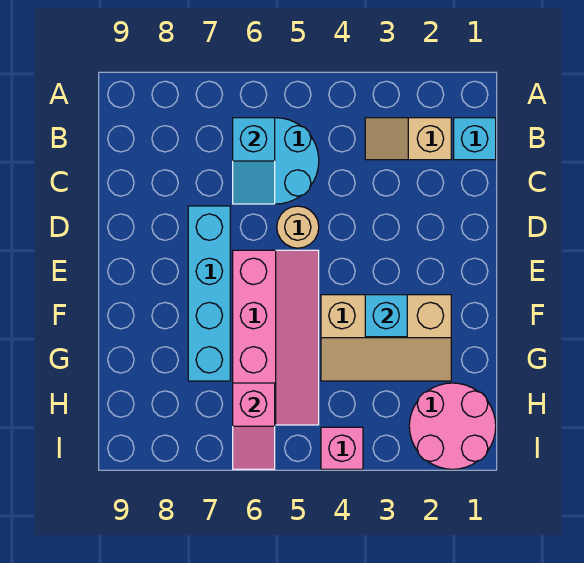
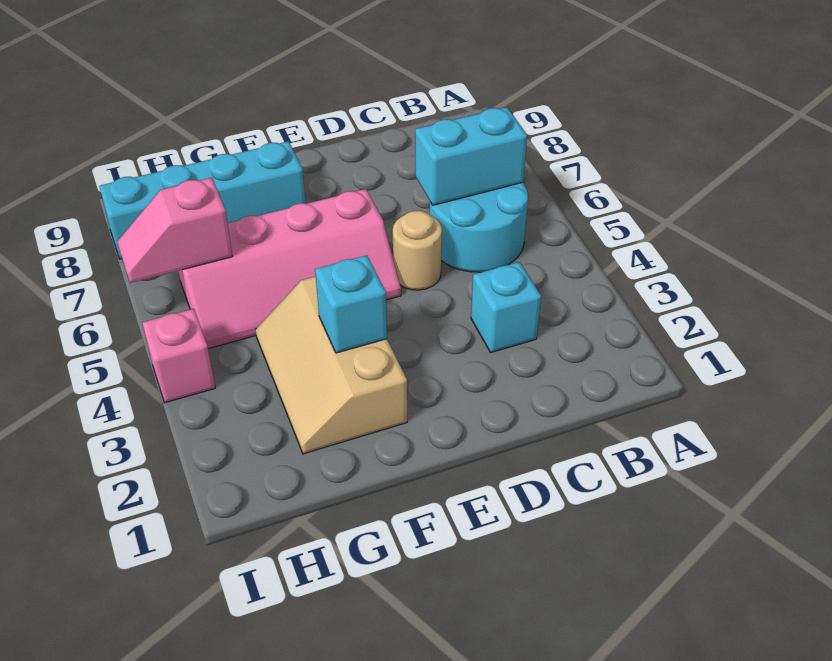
cyan brick B1 level 1 -> cyan brick C3 level 1
tan slope B2:B3 level 1 top 2 -> none
cyan slope B6:C6 level 2 top B -> cyan brick B6:C6 level 2
cyan brick D7:G7 level 1 -> cyan brick F8:I8 level 1
pink round brick H1:I2 level 1 -> none

